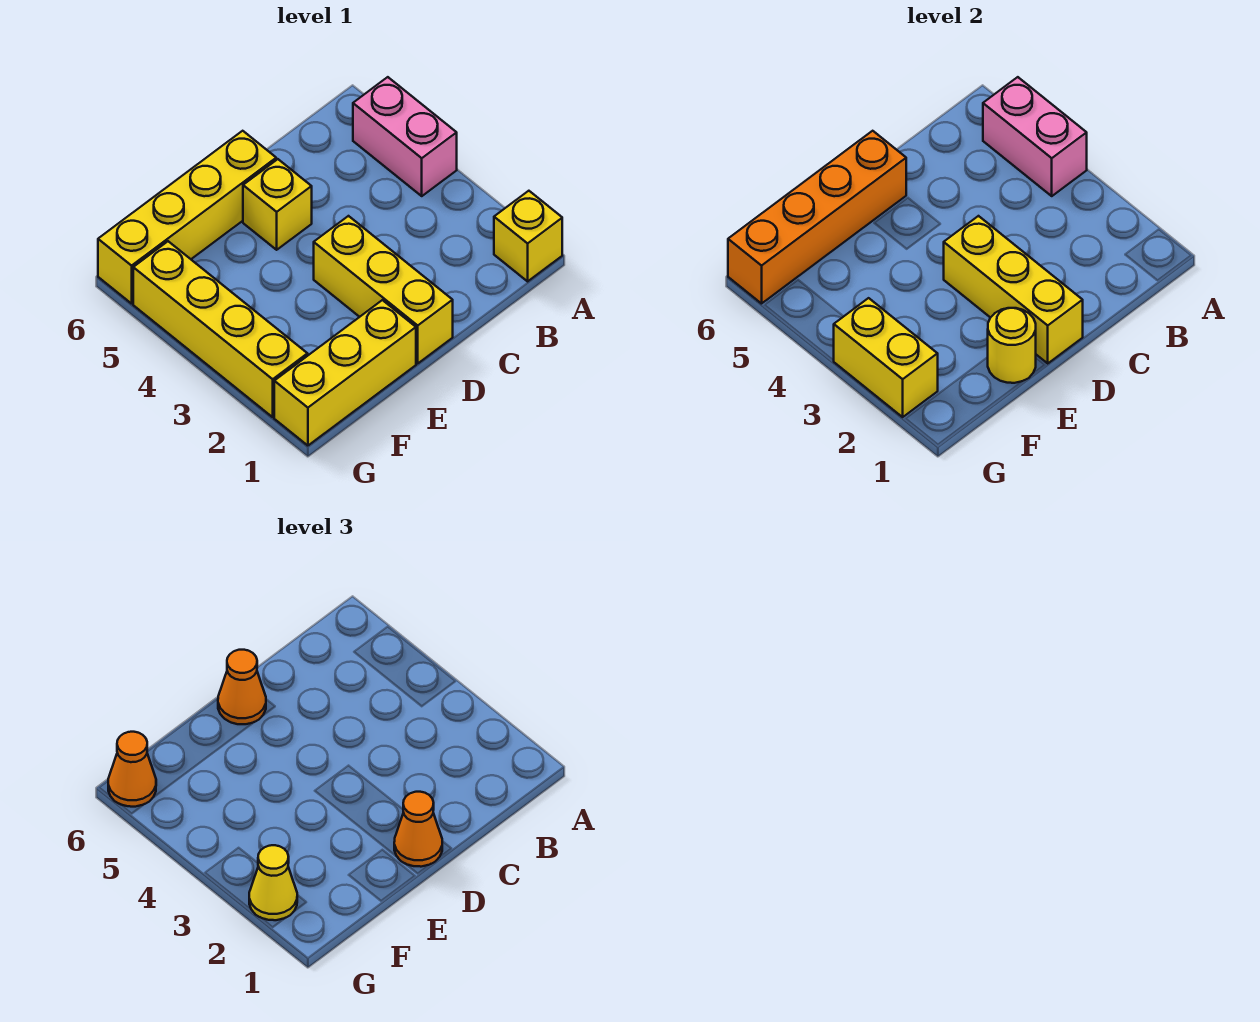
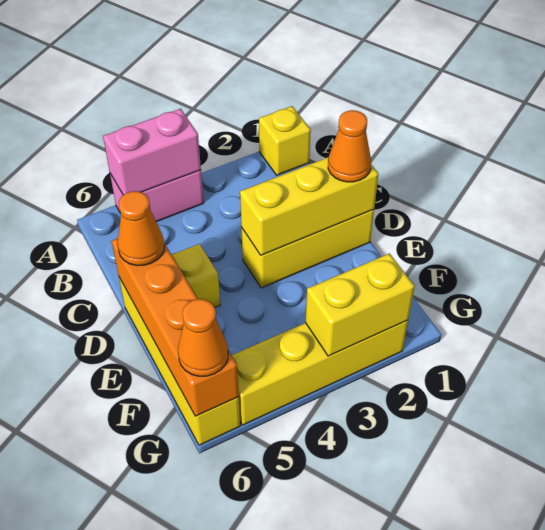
yellow brick E1:G1 level 1 -> none
yellow round brick E1 level 2 -> none
yellow cone G2 level 3 -> none

